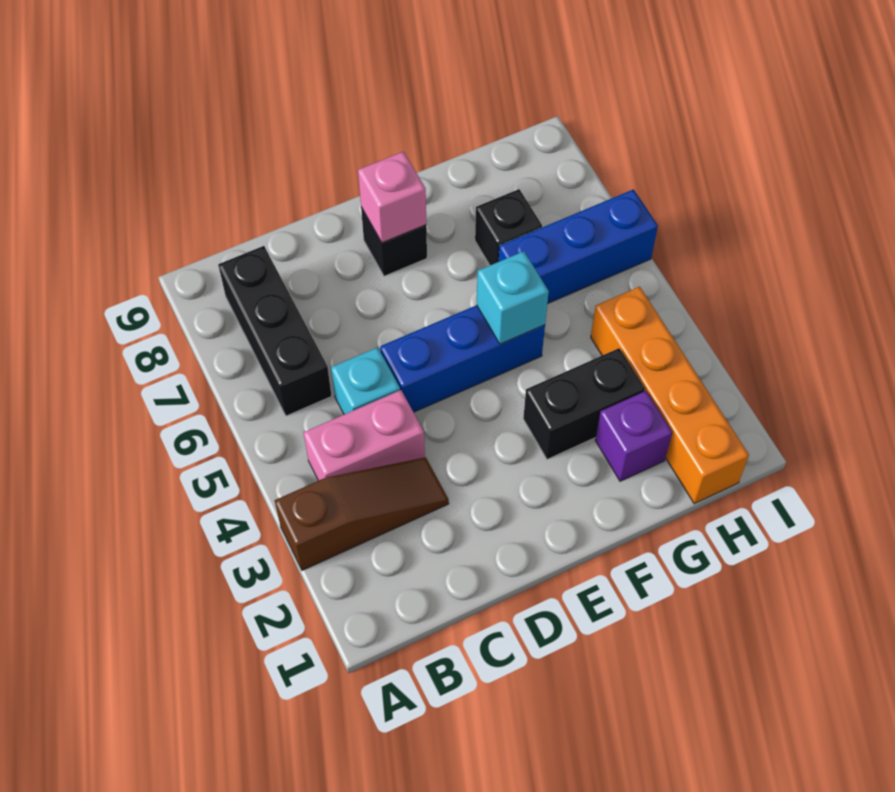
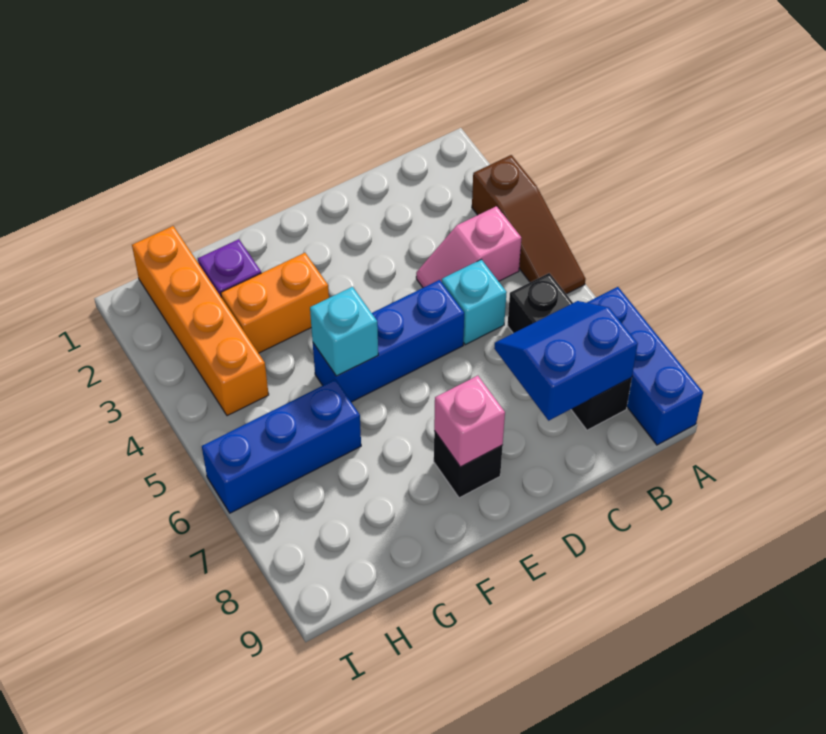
brown slope A3:C3 level 1 top A -> brown slope A3:A5 level 1 top 3
none -> blue brick A7:A9 level 1
pink brick B4:C4 level 1 -> pink slope B4:C4 level 1 top B
none -> blue slope B7:C8 level 2 top 8
black brick F3:G3 level 1 -> orange brick F3:G3 level 1
black brick G7 level 1 -> none

